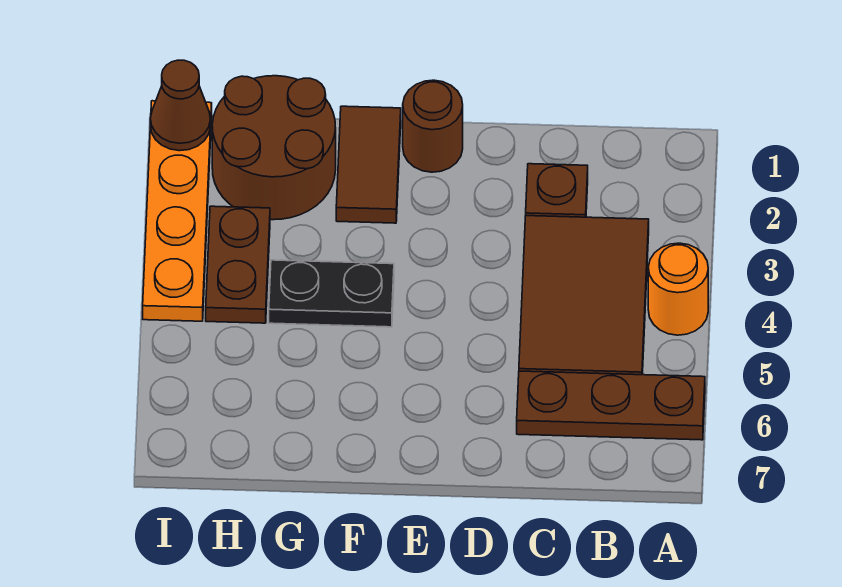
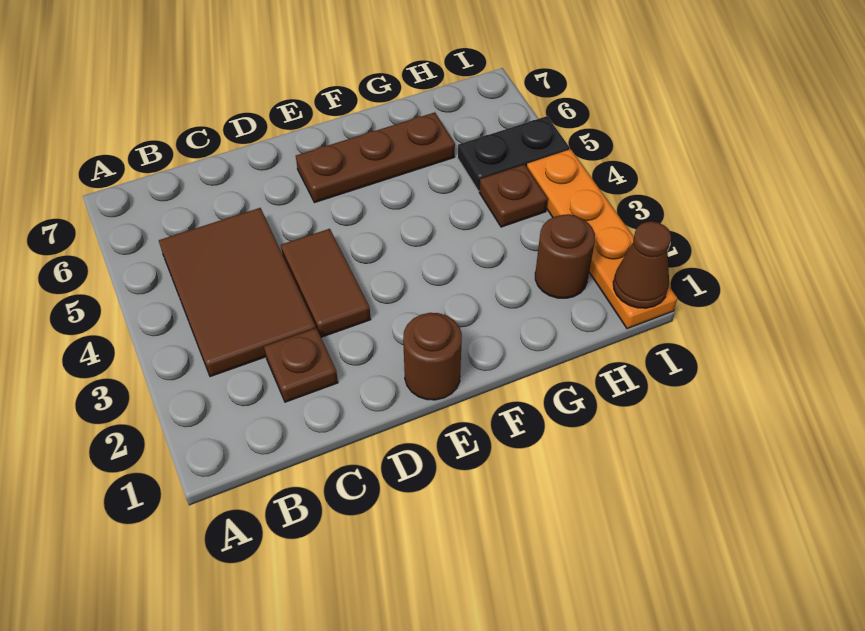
orange round brick A4 level 1 -> none
brown plate A6:C6 level 1 -> brown plate E6:G6 level 1
brown tile F1:F2 level 1 -> brown tile D3:D4 level 1
black plate F4:G4 level 1 -> black plate H5:I5 level 1
brown round brick G1:H2 level 1 -> brown round brick H2 level 1
brown plate H3:H4 level 1 -> brown plate H4 level 1

